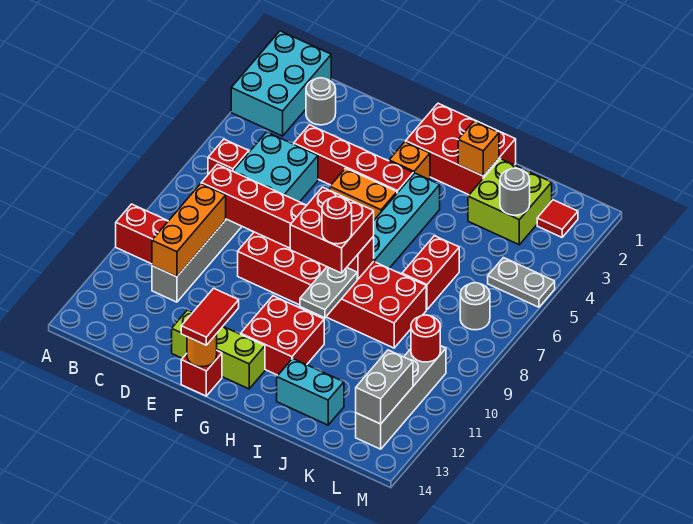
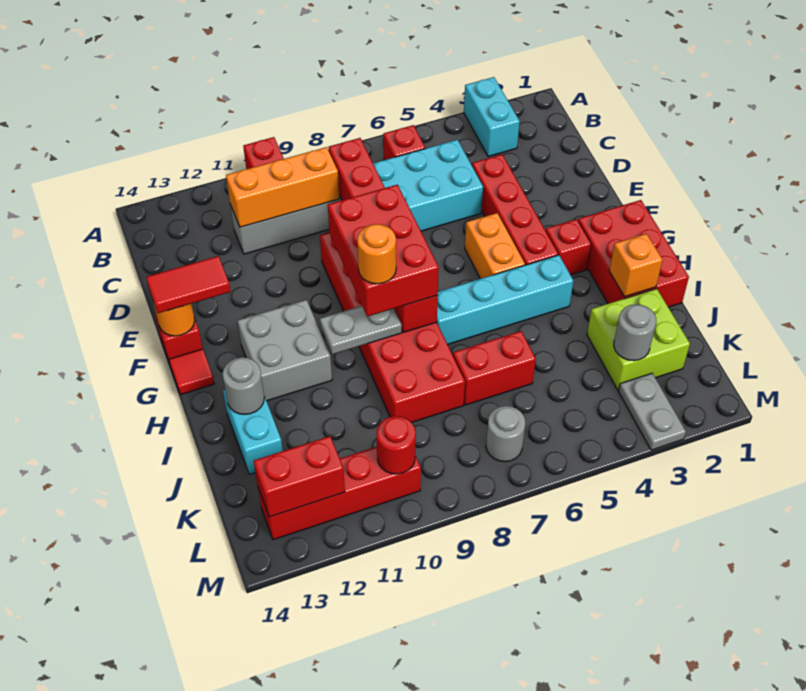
cyan brick A1:B3 level 1 -> cyan brick A3:B3 level 1
grey round brick C2 level 1 -> grey round brick I13 level 2
lime brick E13:G13 level 1 -> none
orange brick G3 level 1 -> red brick G3 level 1
red brick G8:H9 level 3 -> red brick F8:H9 level 3
red brick G11:H12 level 1 -> grey brick G11:H12 level 1
red round brick H9 level 4 -> orange round brick H9 level 4
red tile L2 level 1 -> red tile G14 level 1
grey plate L5:M5 level 1 -> grey plate L3:M3 level 1
grey brick L10:L13 level 1 -> red brick L10:L13 level 1
grey brick L12:L13 level 2 -> red brick L12:L13 level 2

